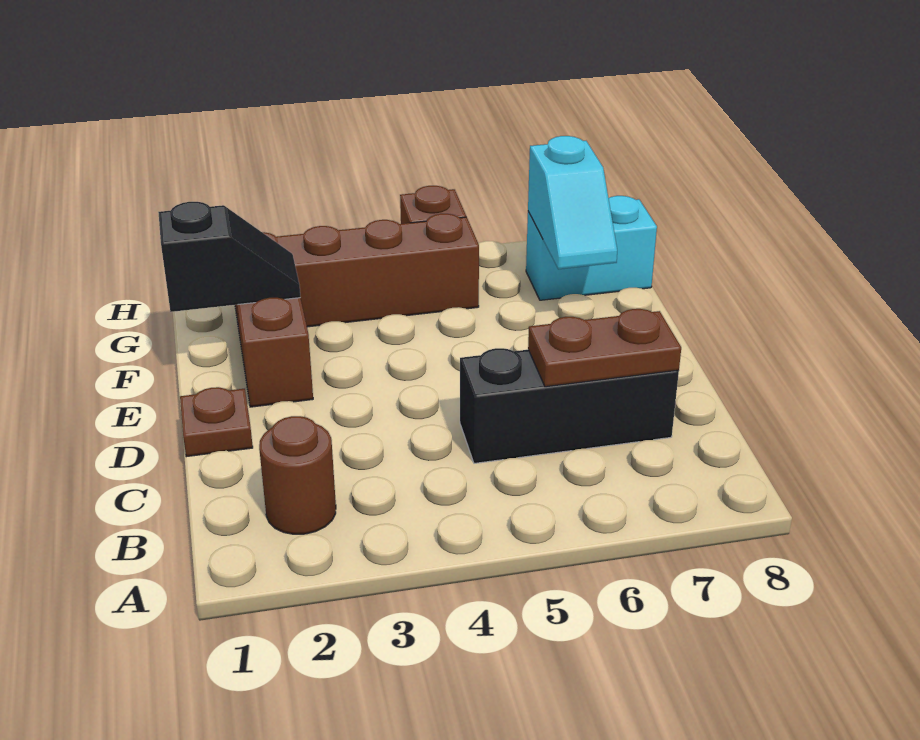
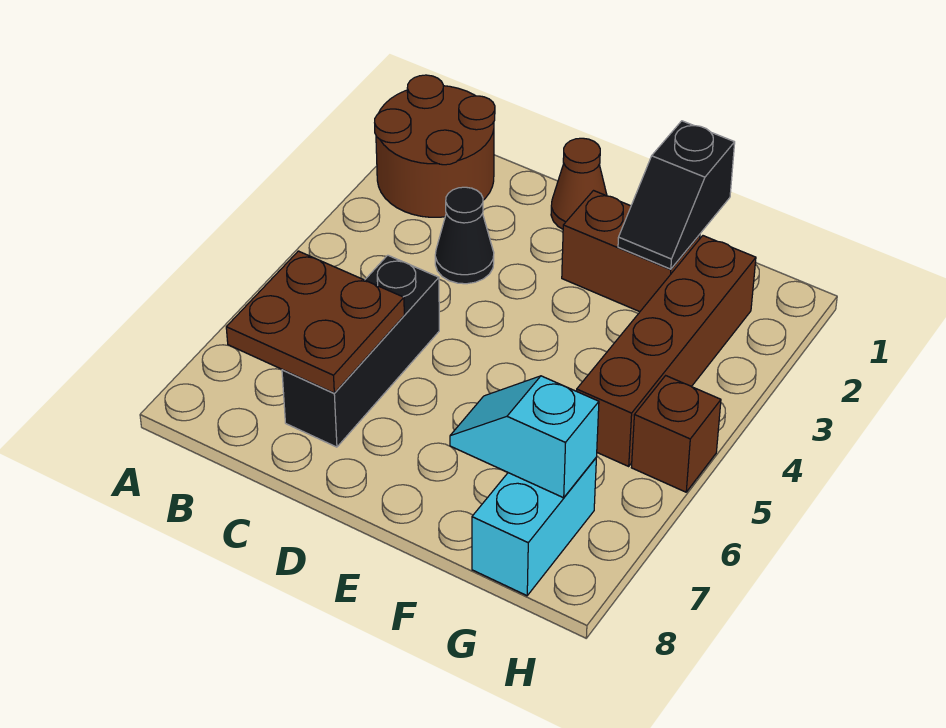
brown round brick B2 level 1 -> brown round brick A1:B2 level 1
none -> black cone C3 level 1
brown plate C6:C7 level 2 -> brown plate B6:C7 level 2
brown plate D1 level 1 -> brown cone D1 level 1

